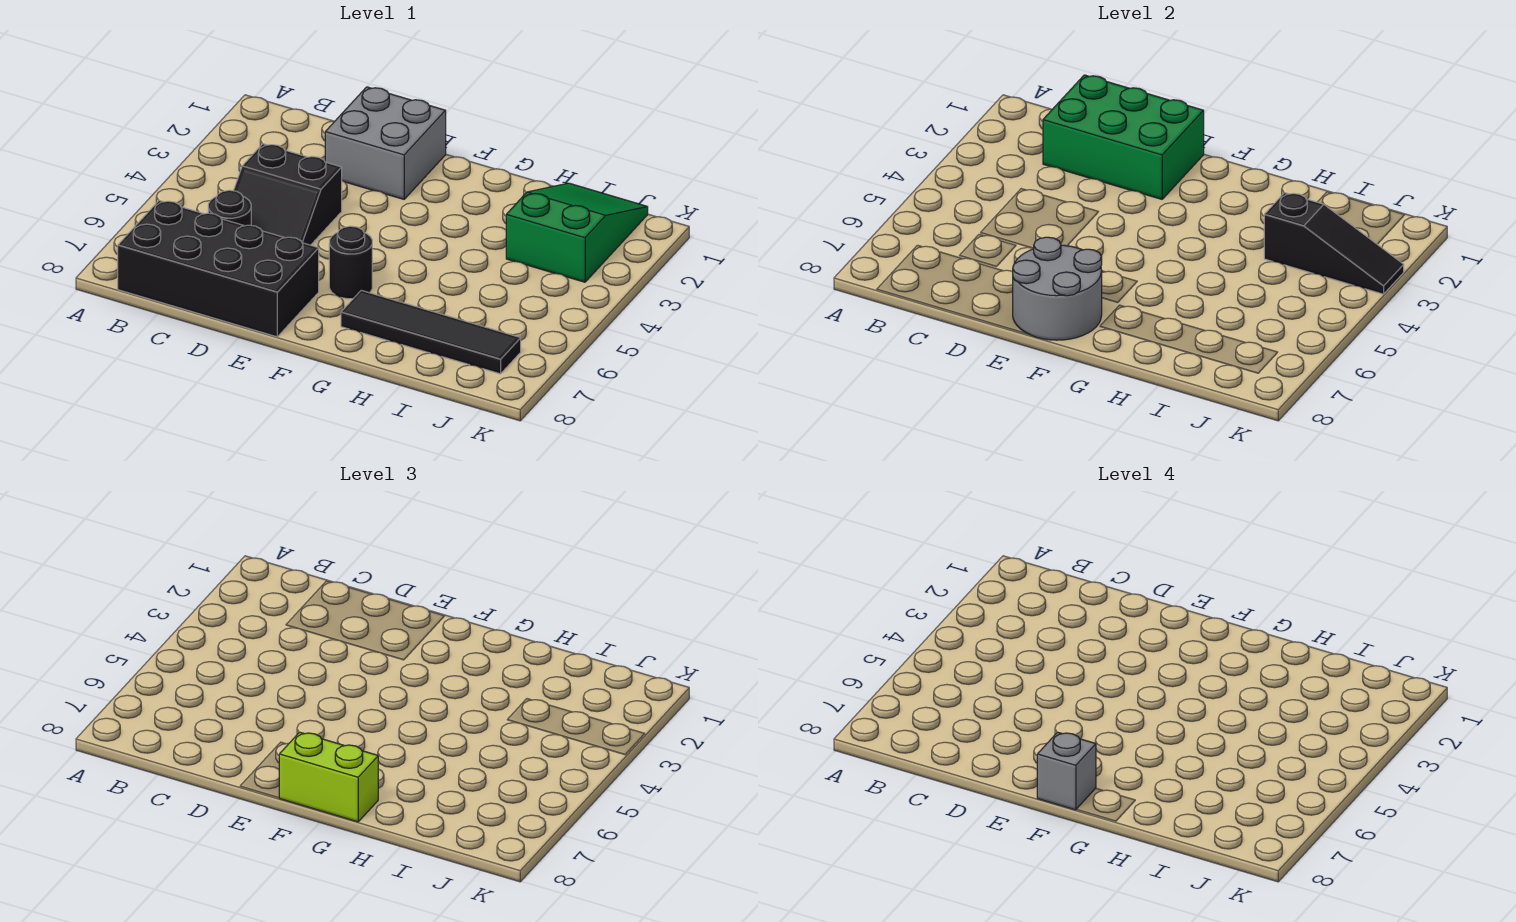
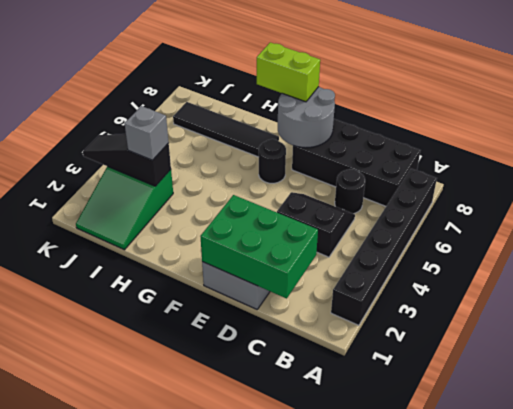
none -> black brick A2:A7 level 1
grey brick F8 level 4 -> grey brick I3 level 3

